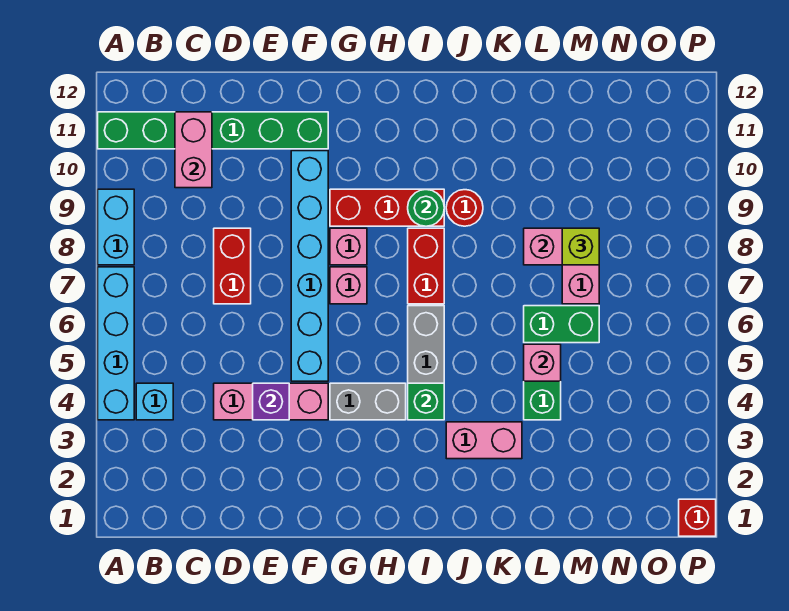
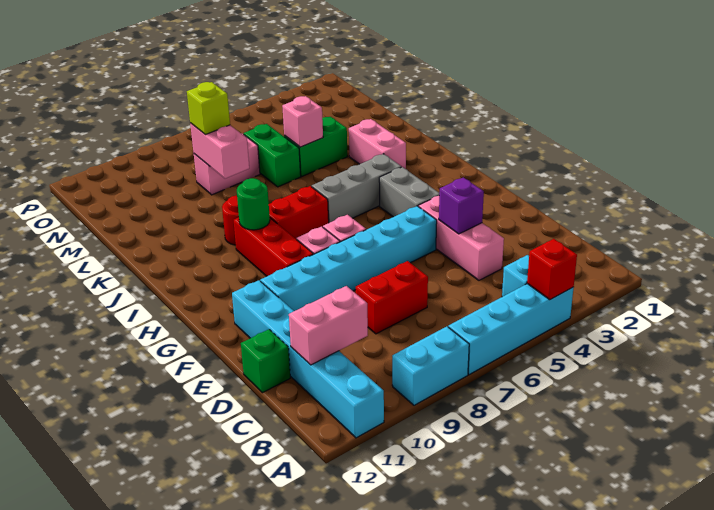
green brick A11:F11 level 1 -> cyan brick A11:F11 level 1
green brick I4 level 2 -> green brick D12 level 1
red brick P1 level 1 -> red brick A4 level 2

